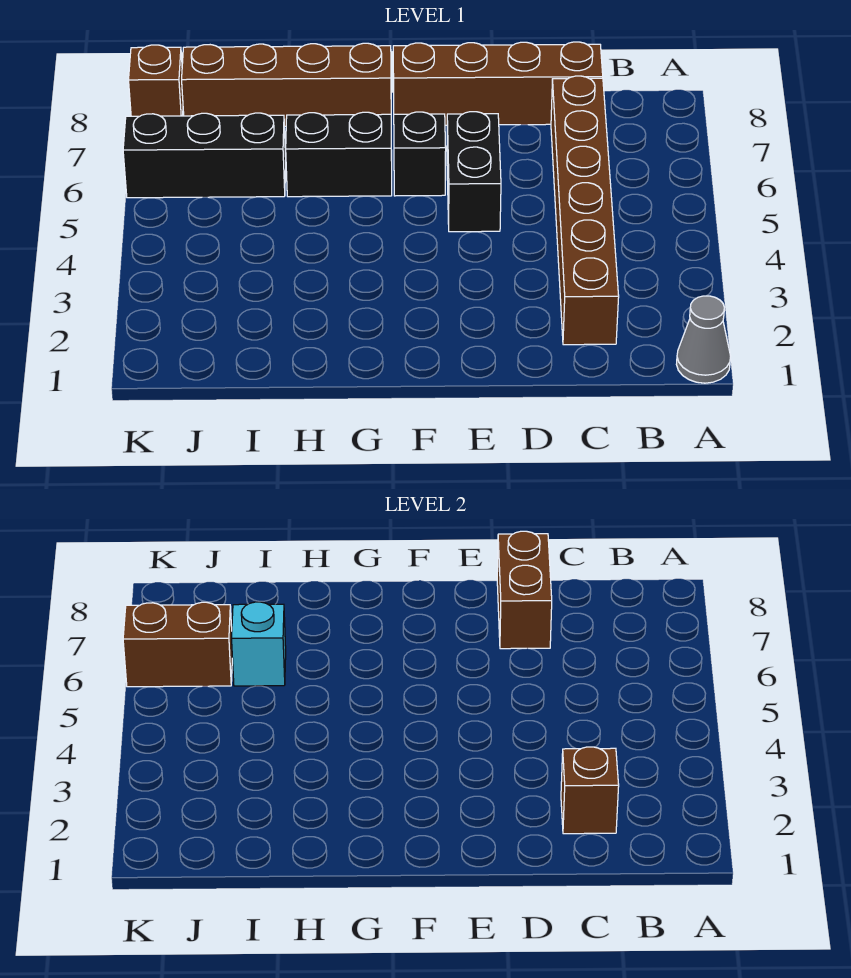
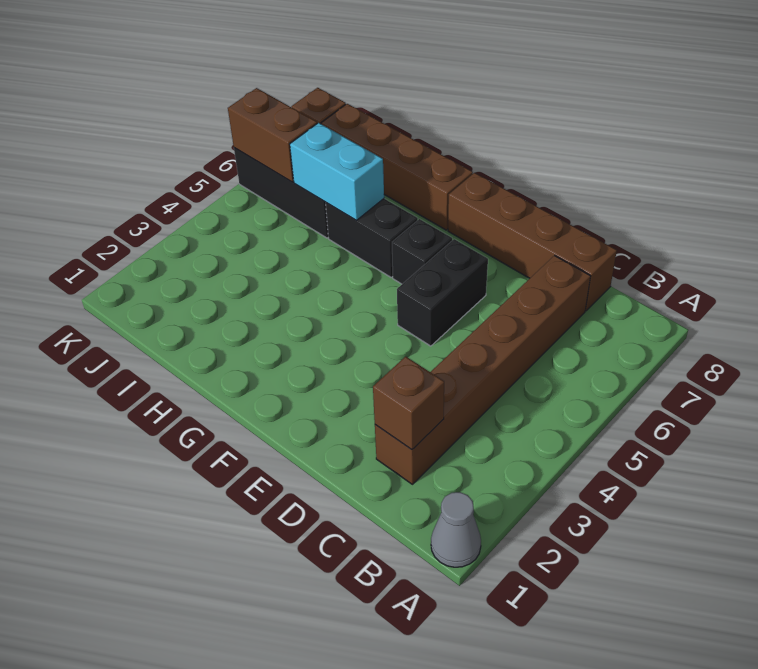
brown brick D7:D8 level 2 -> none
cyan brick I6 level 2 -> cyan brick H6:I6 level 2

